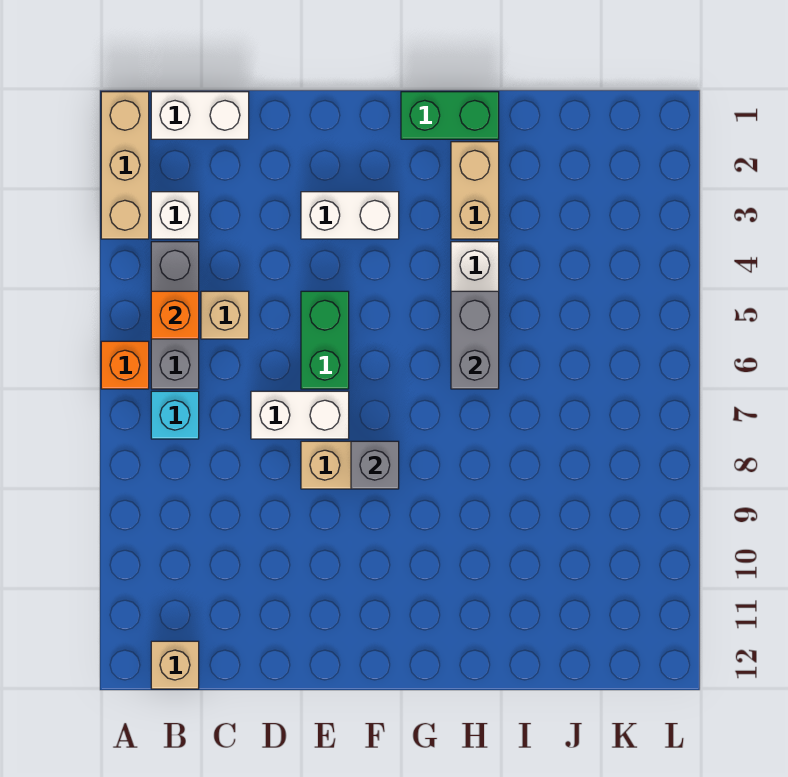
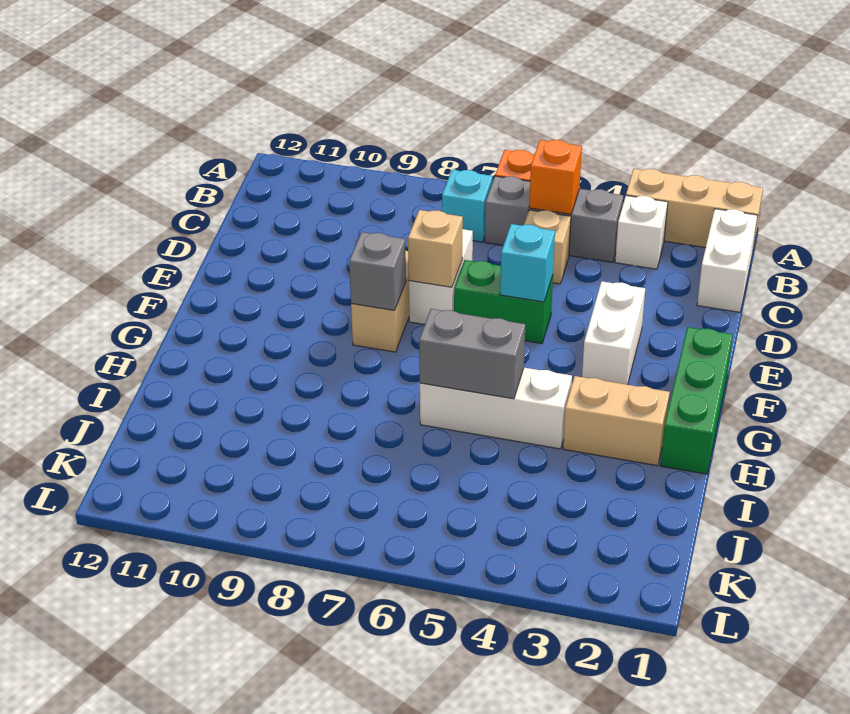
tan brick B12 level 1 -> tan brick E7 level 2
none -> cyan brick E5 level 2
green brick G1:H1 level 1 -> green brick F1:H1 level 1

